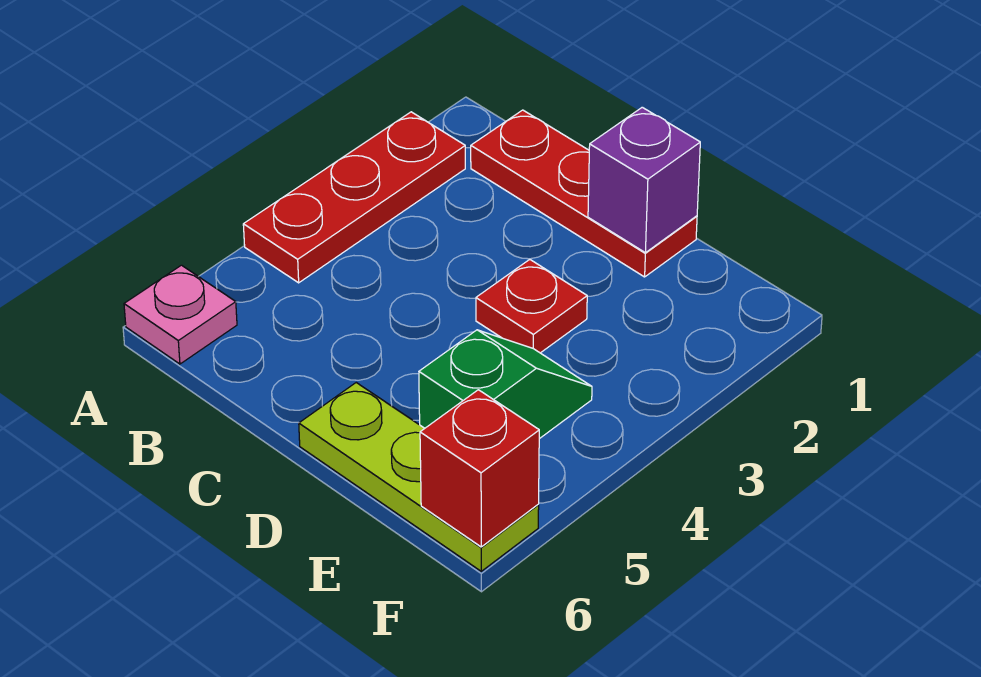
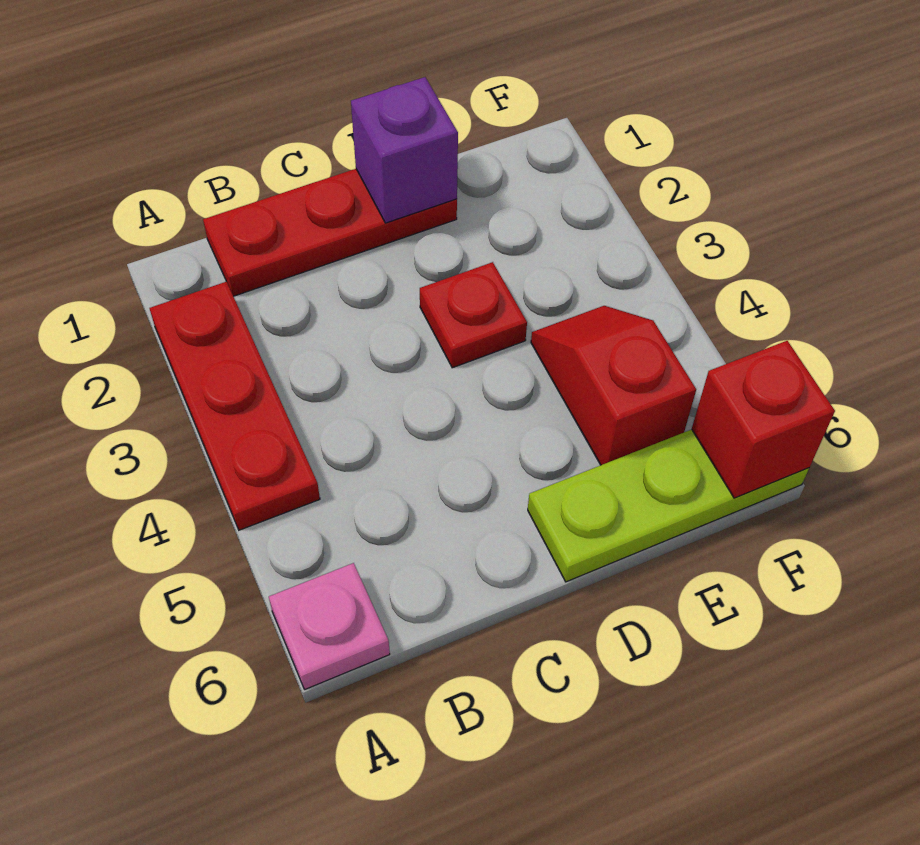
green slope E4:E5 level 1 top 5 -> red slope E4:E5 level 1 top 5

